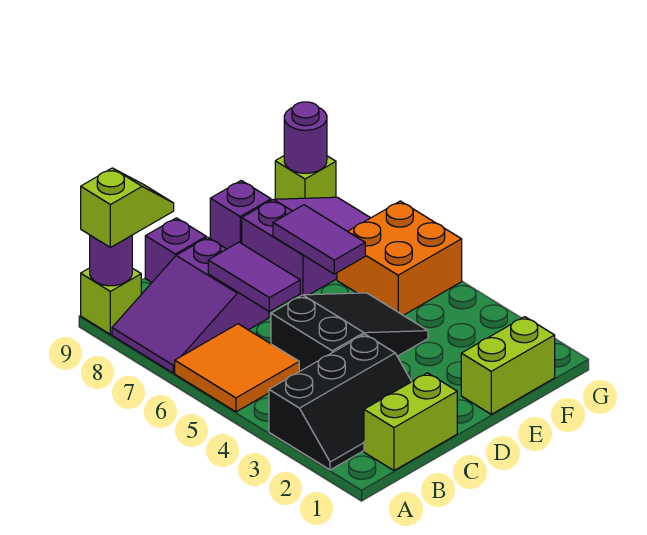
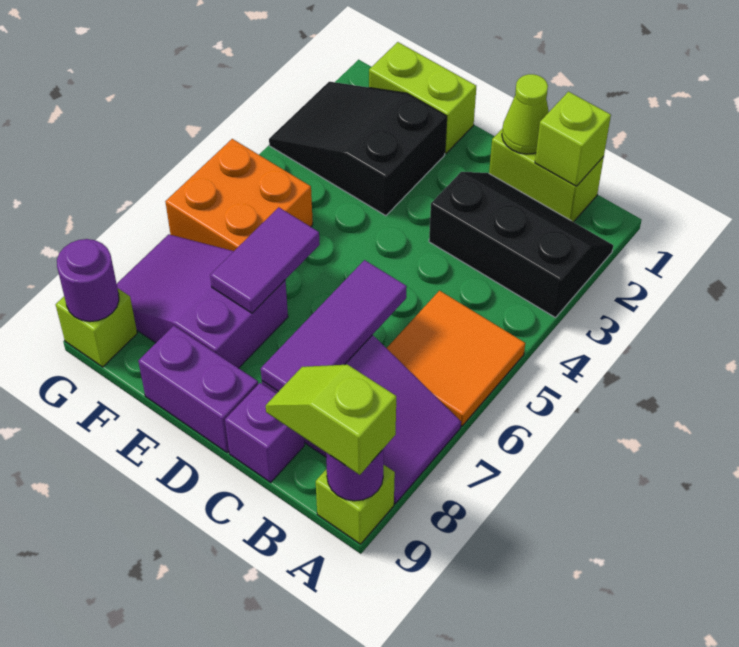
none -> lime brick B1 level 2
none -> lime cone C1 level 2
black slope C4:E5 level 1 top C -> black slope E2:G3 level 1 top E
purple tile C6:C7 level 2 -> purple tile C6:C8 level 2
purple brick E9 level 1 -> purple brick D9:E9 level 1

